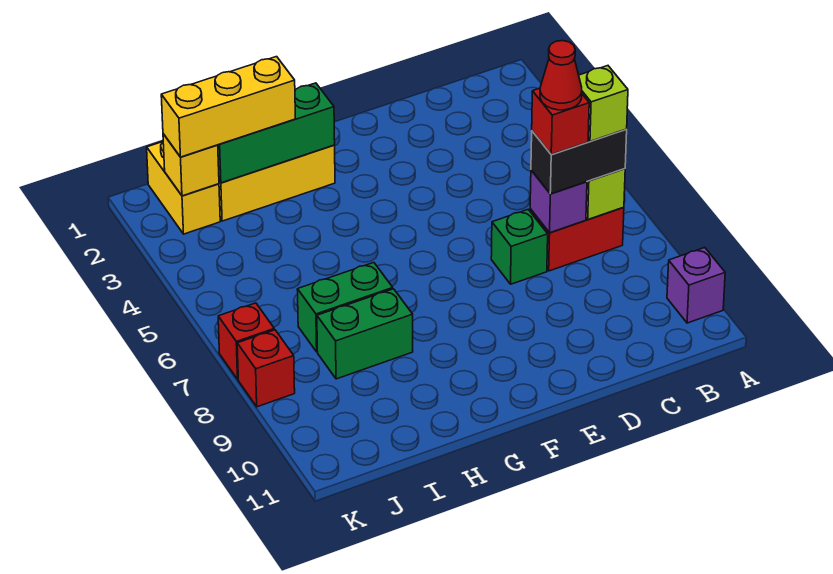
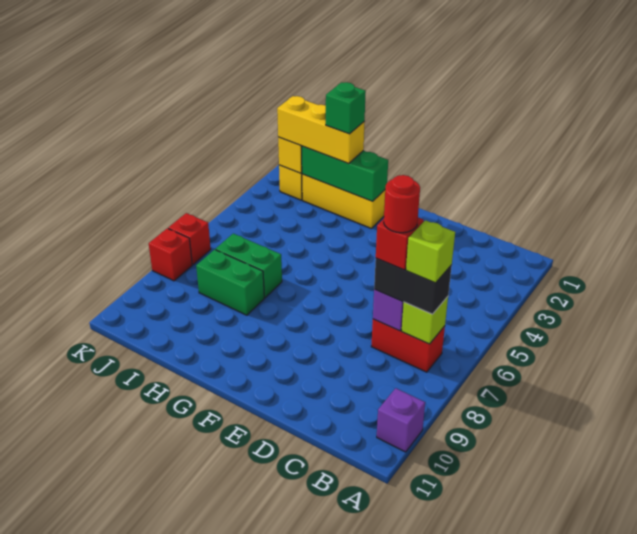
red cone C7 level 5 -> red round brick C7 level 5
green brick D7 level 1 -> green brick H2 level 4

